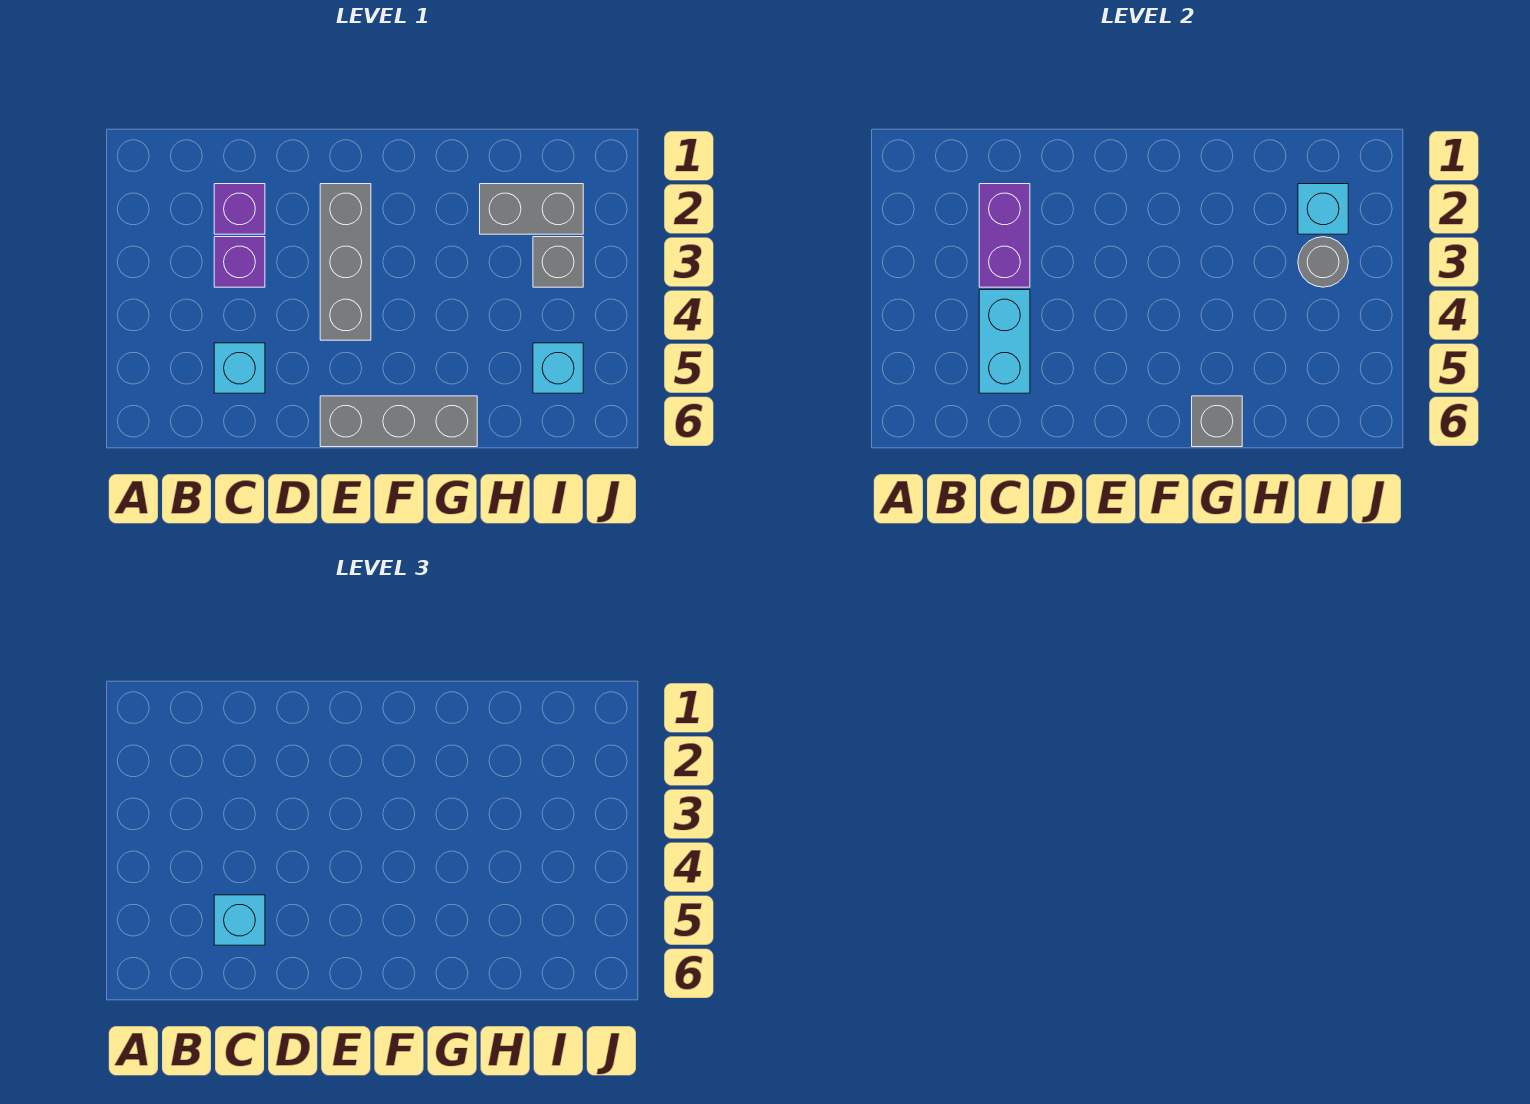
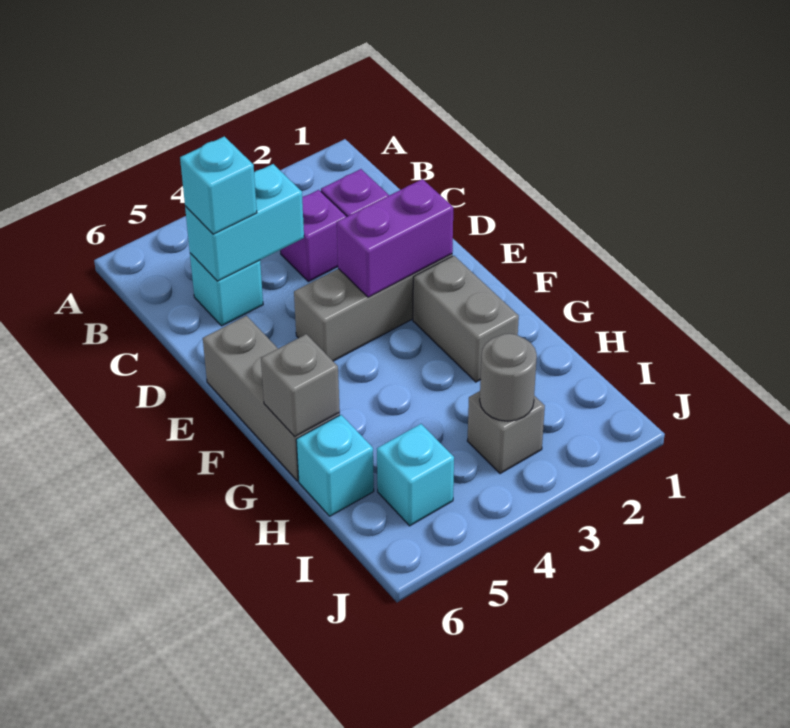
purple brick C2:C3 level 2 -> purple brick E2:E3 level 2
grey brick H2:I2 level 1 -> grey brick F2:G2 level 1
cyan brick I2 level 2 -> cyan brick H6 level 1

